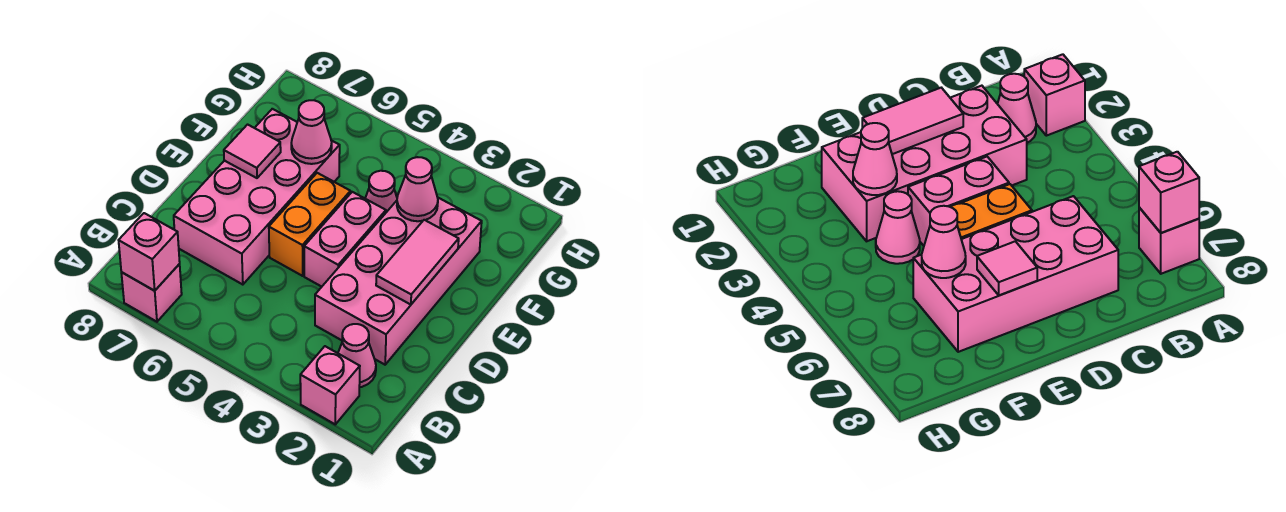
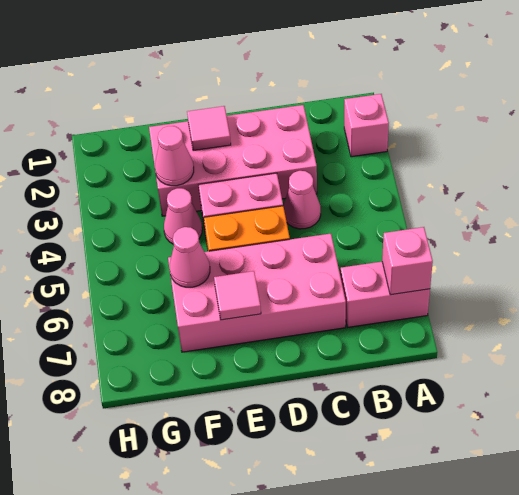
pink brick A7 level 1 -> pink brick A7:B7 level 1
pink cone B2 level 1 -> pink cone C4 level 1
pink tile D2:E2 level 2 -> pink tile E2 level 2

